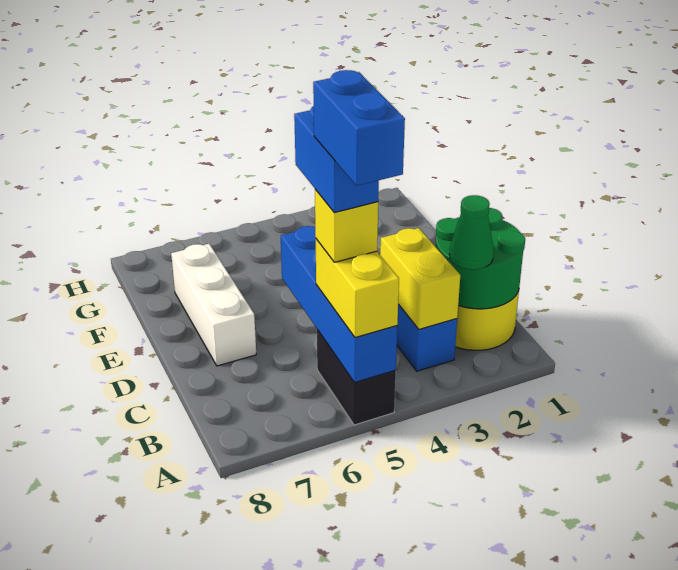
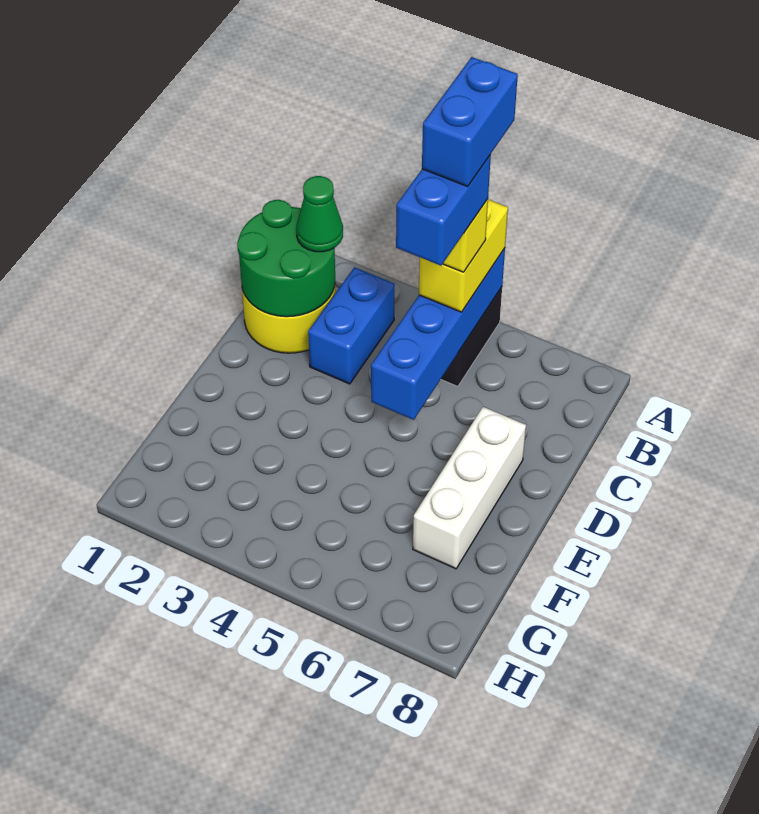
yellow brick B3:C3 level 2 -> none

